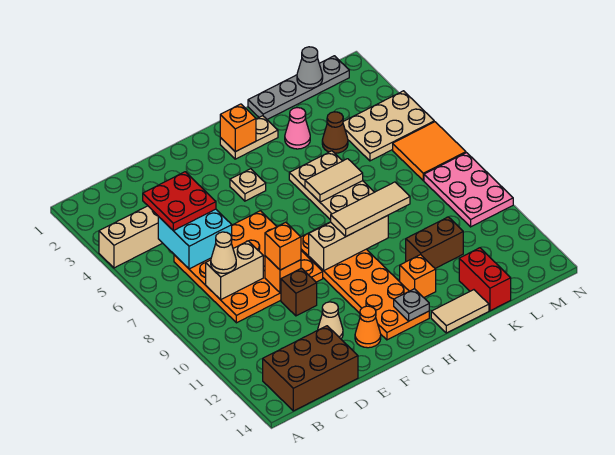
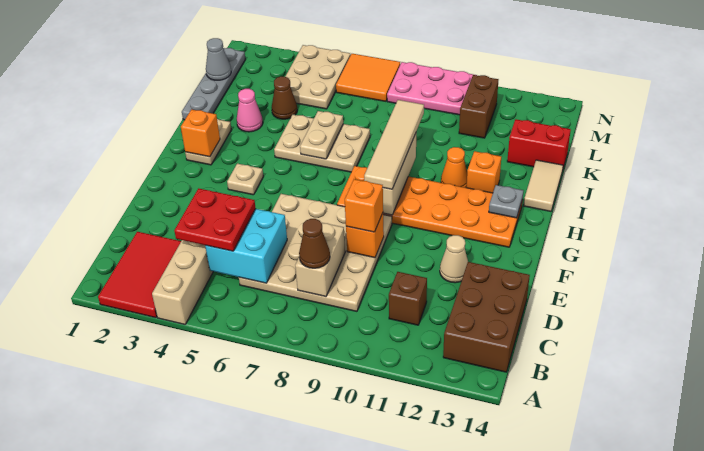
none -> red tile A2:C3 level 1
orange plate C6:F9 level 1 -> tan plate C6:F9 level 1
tan cone C8 level 3 -> brown cone C8 level 3
brown brick E10 level 1 -> brown brick C11 level 1
orange cone F13 level 1 -> orange cone I11 level 1
tan tile H9:J9 level 3 -> tan tile G9:J9 level 3
tan tile I6:J6 level 2 -> tan plate I6:J6 level 2
brown brick J11:K11 level 1 -> brown brick L11:M11 level 1

